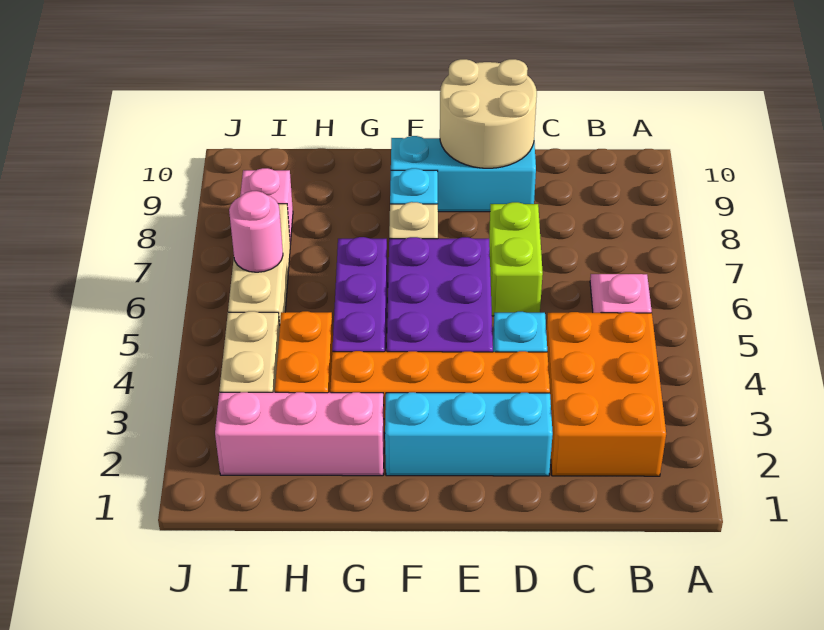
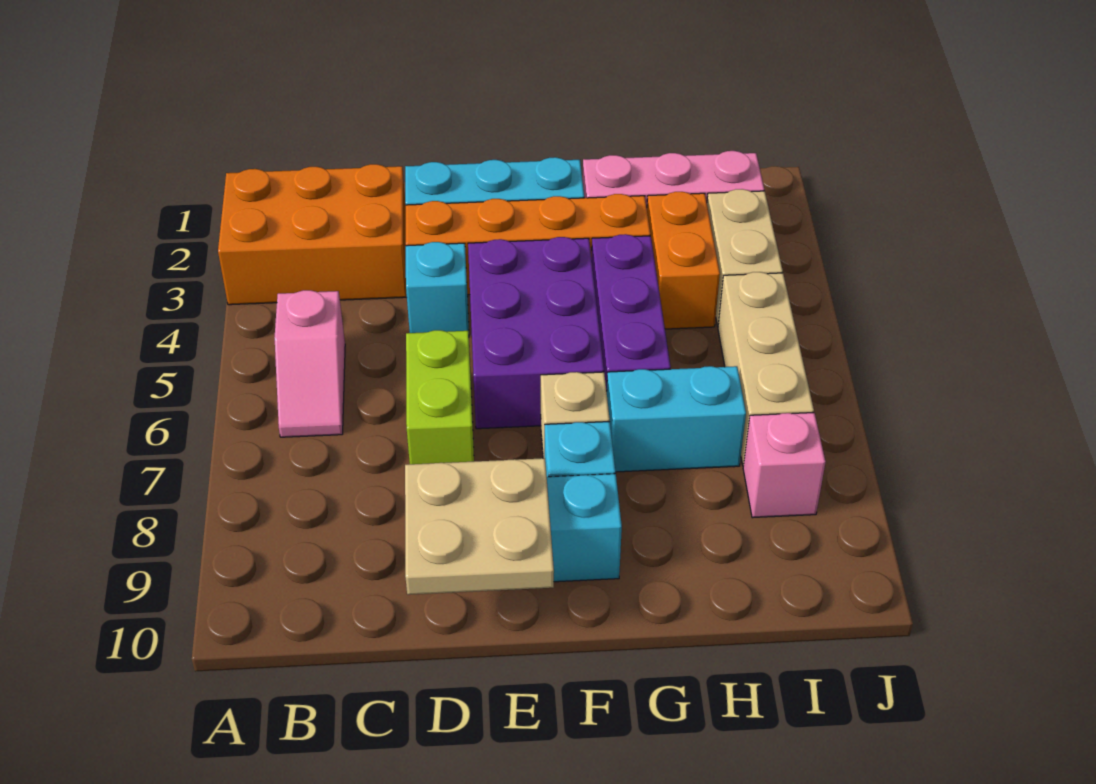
orange brick B2:C4 level 1 -> orange brick A2:C3 level 1
tan round brick D9:E10 level 2 -> tan plate D9:E10 level 2
none -> cyan brick G7:H7 level 1
pink round brick I6 level 2 -> none

